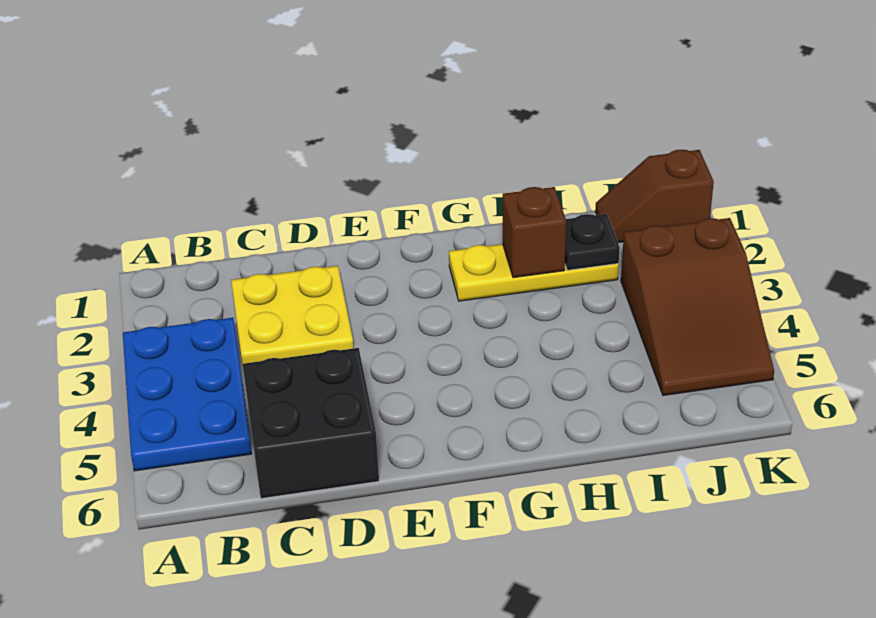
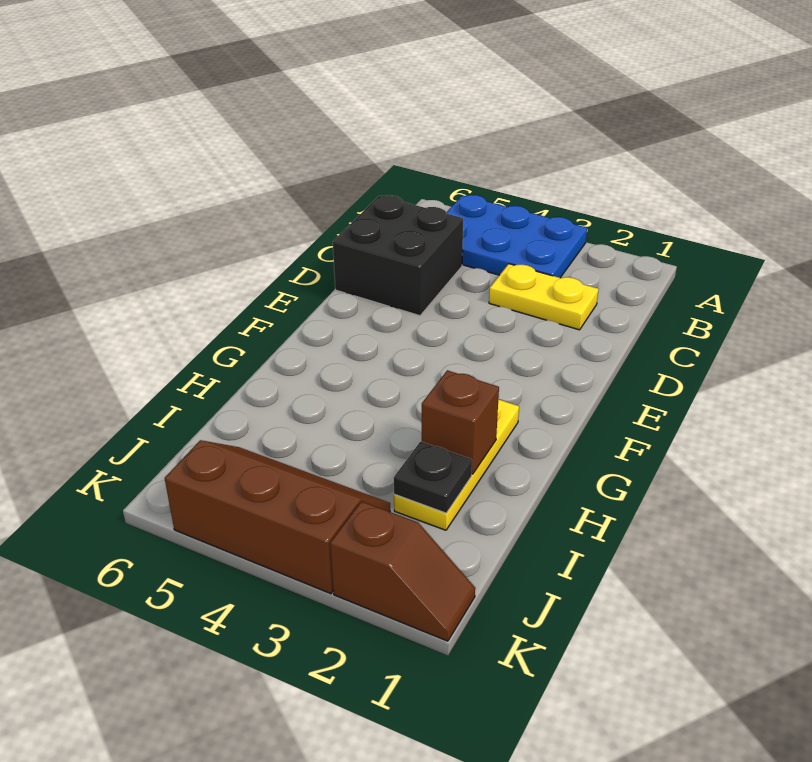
yellow plate C2:D3 level 1 -> yellow plate C2:C3 level 1
brown slope J1:K1 level 1 top K -> brown slope K1:K2 level 1 top 2
brown slope J3:K5 level 1 top 3 -> brown slope J3:K5 level 1 top K

